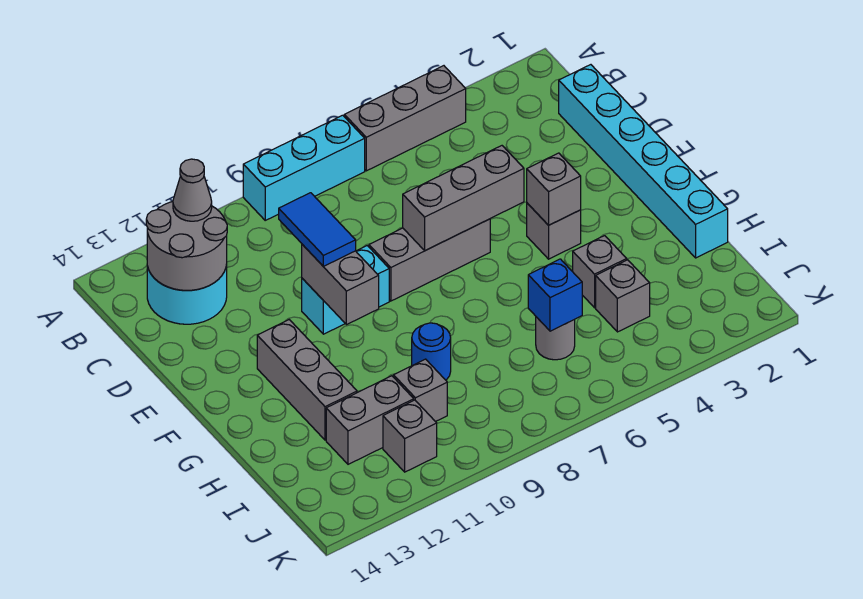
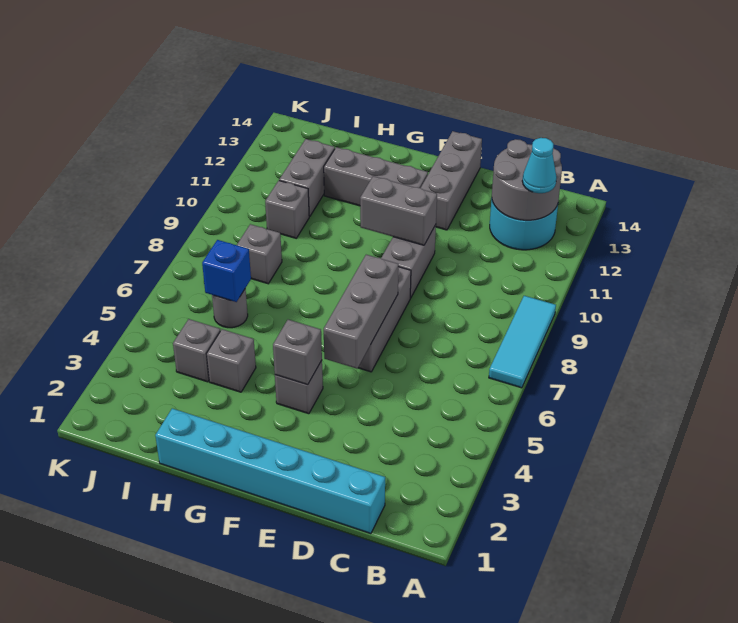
grey brick A4:A6 level 1 -> grey brick E12:E14 level 1
cyan brick A7:A9 level 1 -> cyan tile A7:A9 level 1
grey cone B12 level 3 -> cyan cone B12 level 3
blue tile D10:E10 level 3 -> none
cyan brick E9:E10 level 1 -> grey brick E9:E10 level 1
blue round brick H9 level 1 -> none
grey brick J11 level 1 -> grey brick I8 level 1

